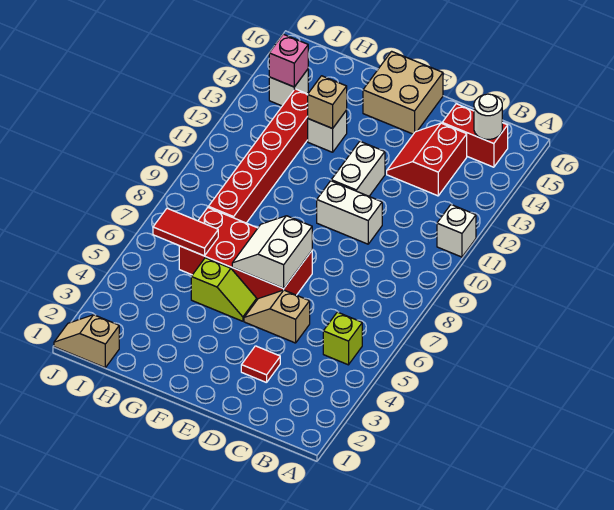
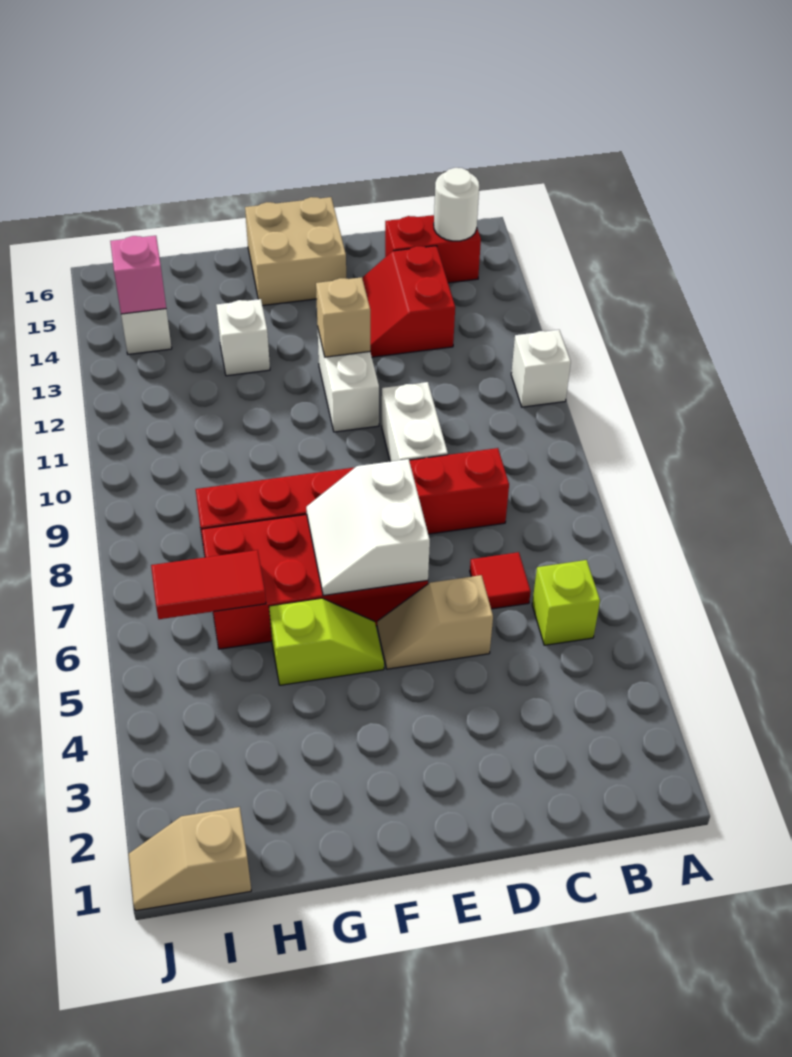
red tile D3 level 1 -> red tile C6 level 1
white brick D10:E10 level 1 -> white brick D9:D10 level 1
tan brick G13 level 2 -> tan brick E12 level 2
red brick H8:H13 level 1 -> red brick C8:H8 level 1

